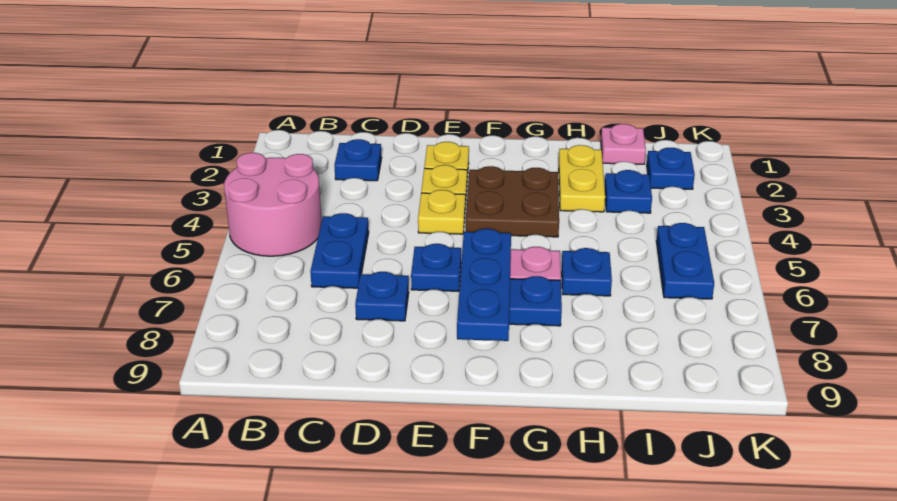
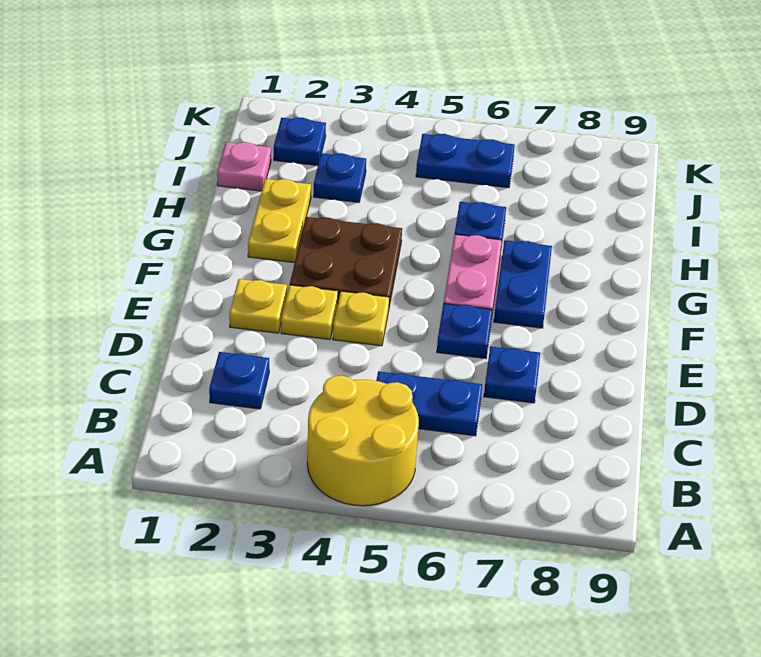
pink round brick A4:B5 level 1 -> yellow round brick A4:B5 level 1
blue plate F6:F8 level 2 -> none
yellow plate H2:H3 level 1 -> yellow plate G2:H2 level 1

